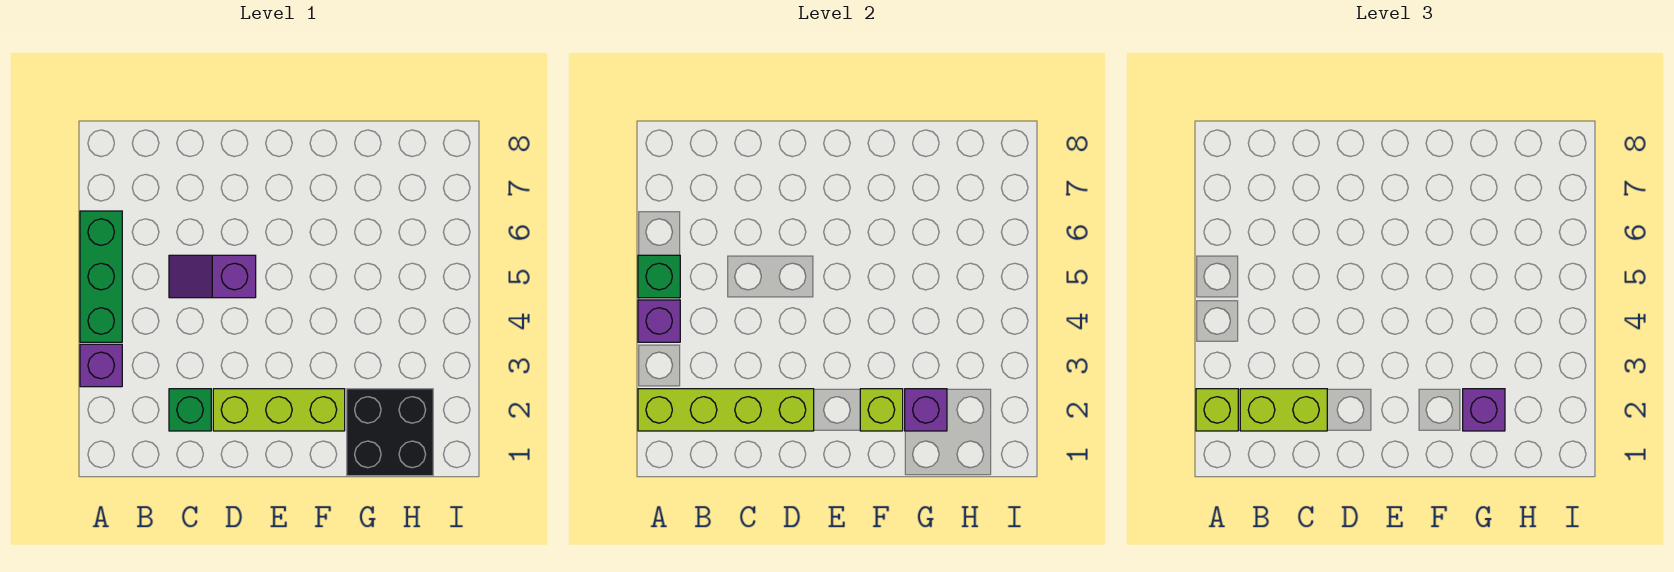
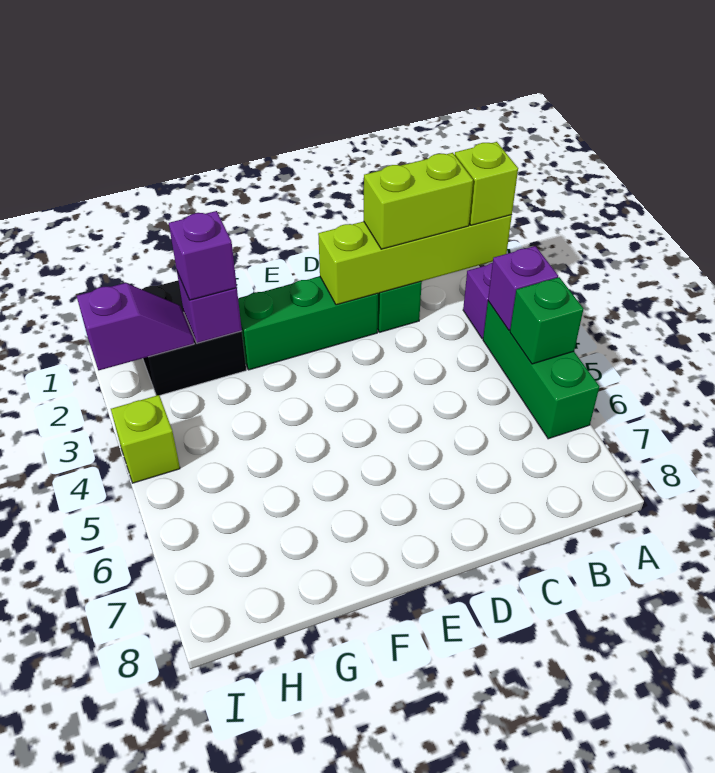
purple slope C5:D5 level 1 top D -> purple slope H2:I2 level 2 top I
lime brick D2:F2 level 1 -> green brick D2:F2 level 1
lime brick F2 level 2 -> lime brick I4 level 1

